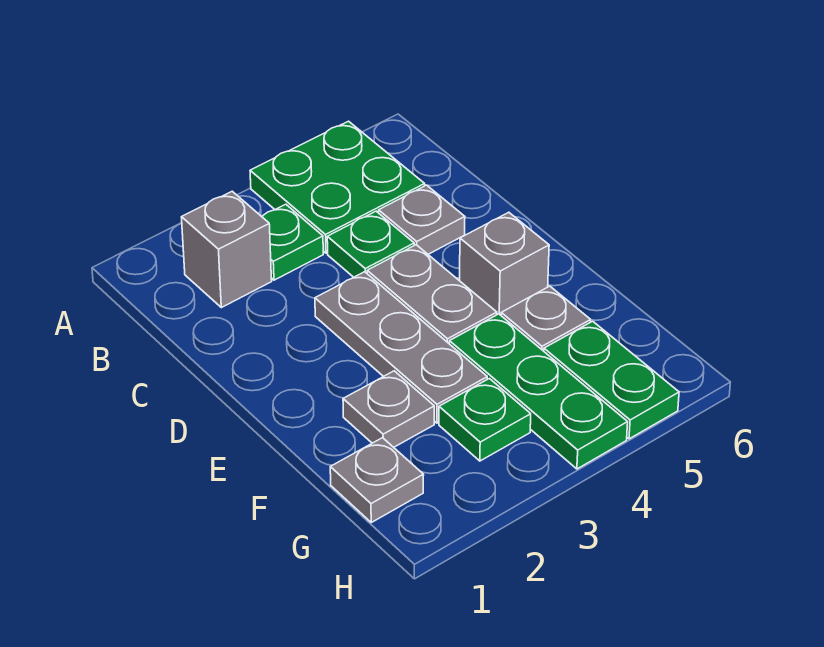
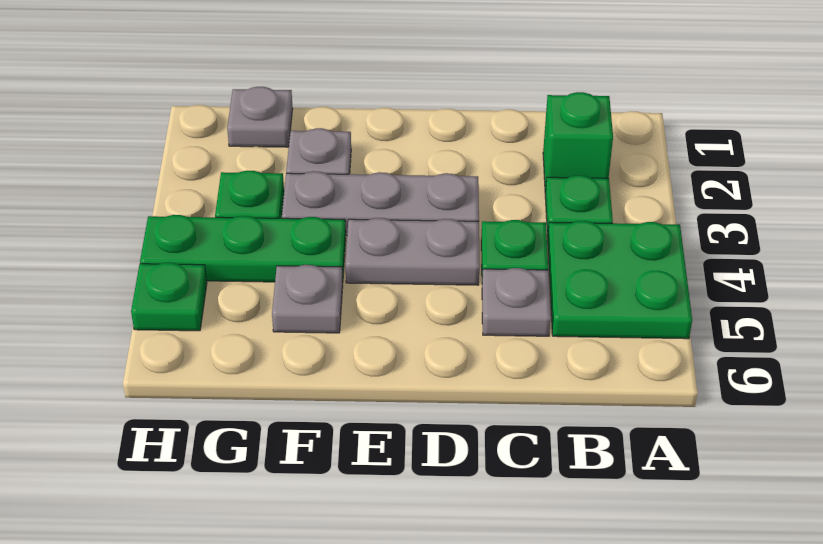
grey brick B2 level 1 -> green brick B2 level 1
grey brick E5 level 1 -> none
green plate G5:H5 level 1 -> green plate H5 level 1

